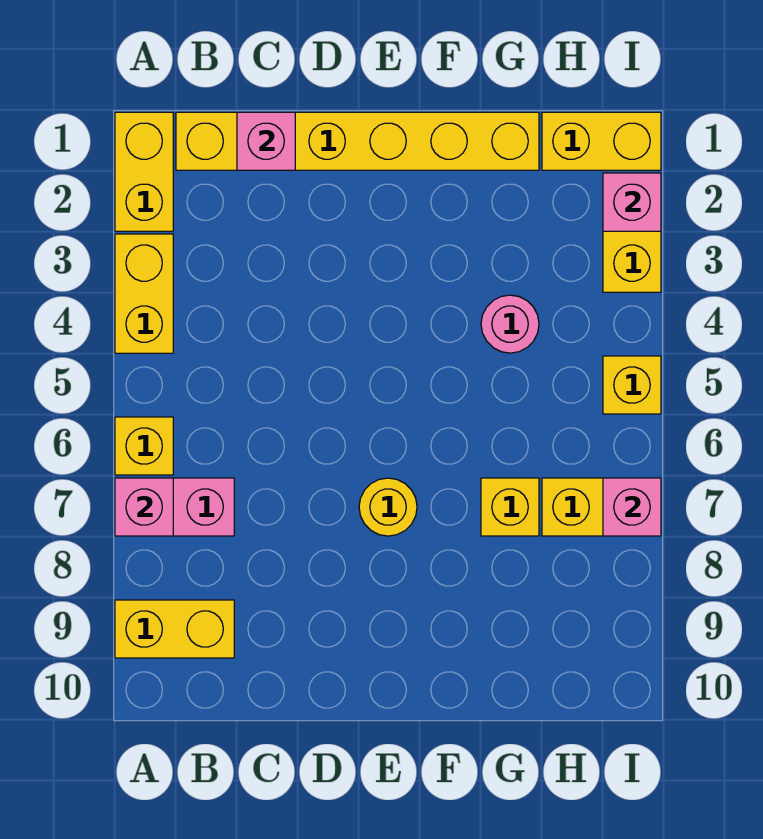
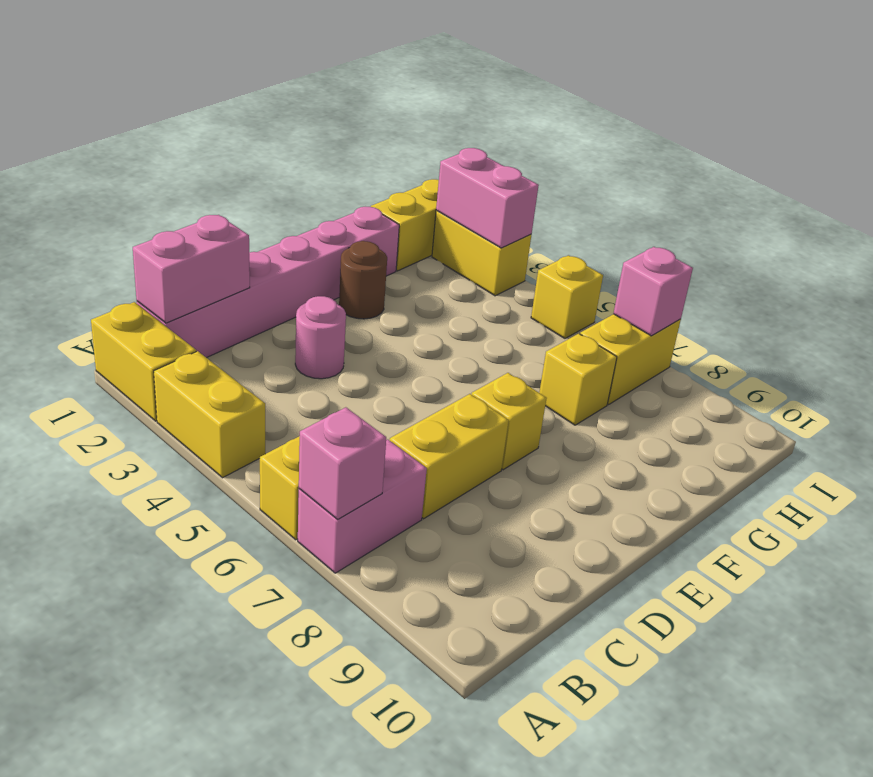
yellow brick A9:B9 level 1 -> yellow brick C7:D7 level 1
yellow brick B1:G1 level 1 -> pink brick B1:G1 level 1
pink brick C1 level 2 -> pink brick B1:C1 level 2
yellow round brick E7 level 1 -> yellow brick E7 level 1
none -> brown round brick F2 level 1
pink round brick G4 level 1 -> pink round brick D3 level 1
pink brick I2 level 2 -> pink brick I2:I3 level 2

